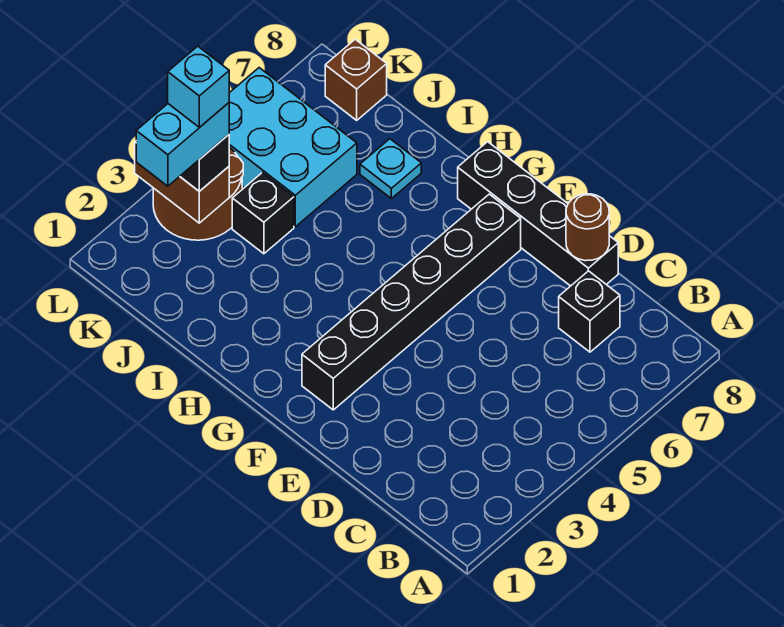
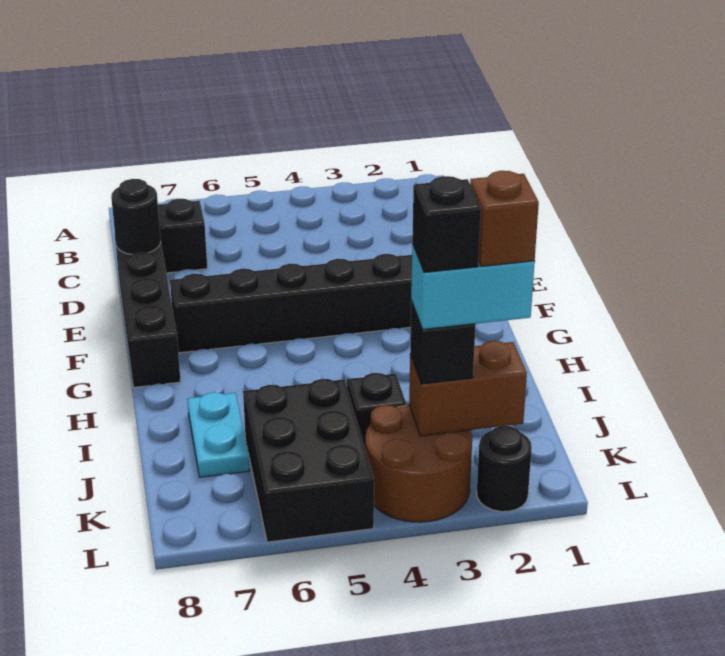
brown round brick D8 level 2 -> black round brick D8 level 2
cyan plate I7 level 1 -> cyan plate I7:J7 level 1
cyan brick J5:L6 level 1 -> black brick J5:L6 level 1
brown brick K3:L3 level 2 -> brown brick K2:K3 level 2
cyan brick K3 level 5 -> black brick K3 level 5
brown brick K8 level 1 -> brown brick K2 level 5
none -> black round brick L2 level 1

